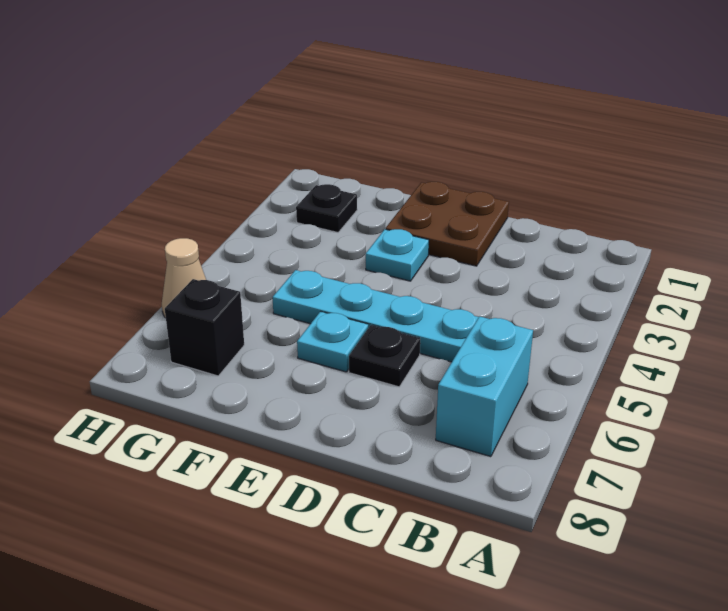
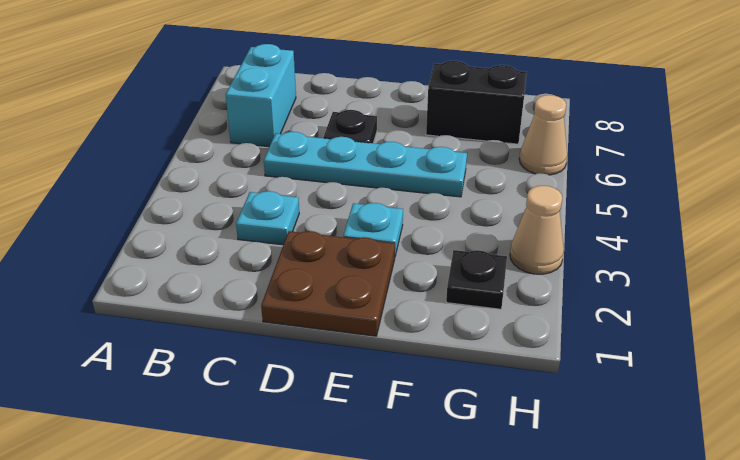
cyan plate E6 level 1 -> cyan plate C3 level 1
black brick G7 level 1 -> black brick F7:G7 level 1
none -> tan cone H3 level 1

